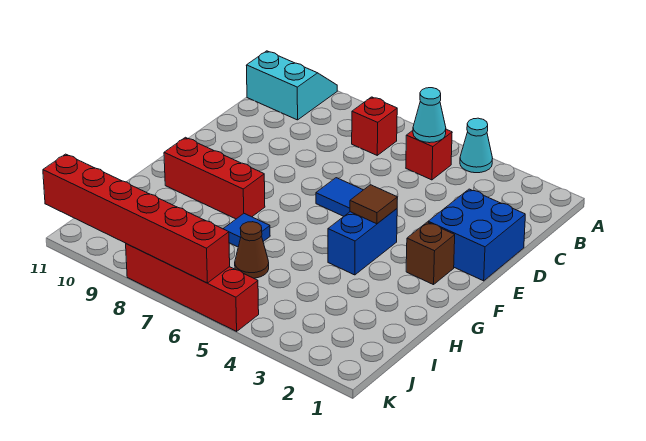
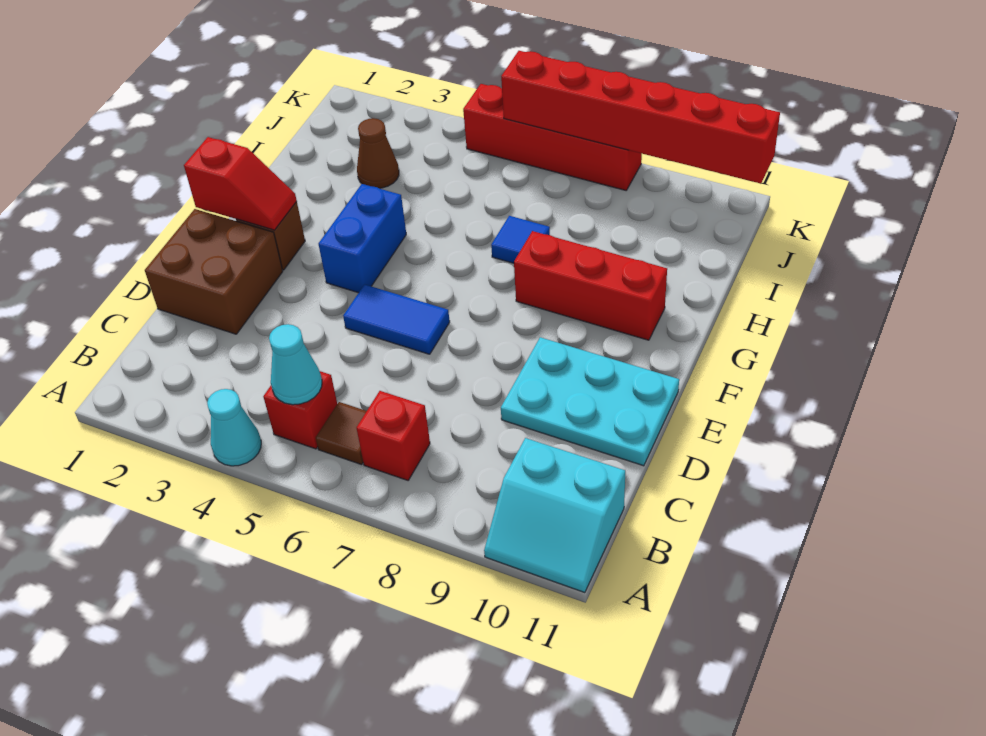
blue brick D1:E2 level 1 -> brown brick D1:E2 level 1
none -> cyan plate D9:E11 level 1
none -> red slope F1:F2 level 2 top 1
brown tile F4 level 2 -> brown tile B6 level 1
brown cone I6 level 1 -> brown cone I3 level 1

